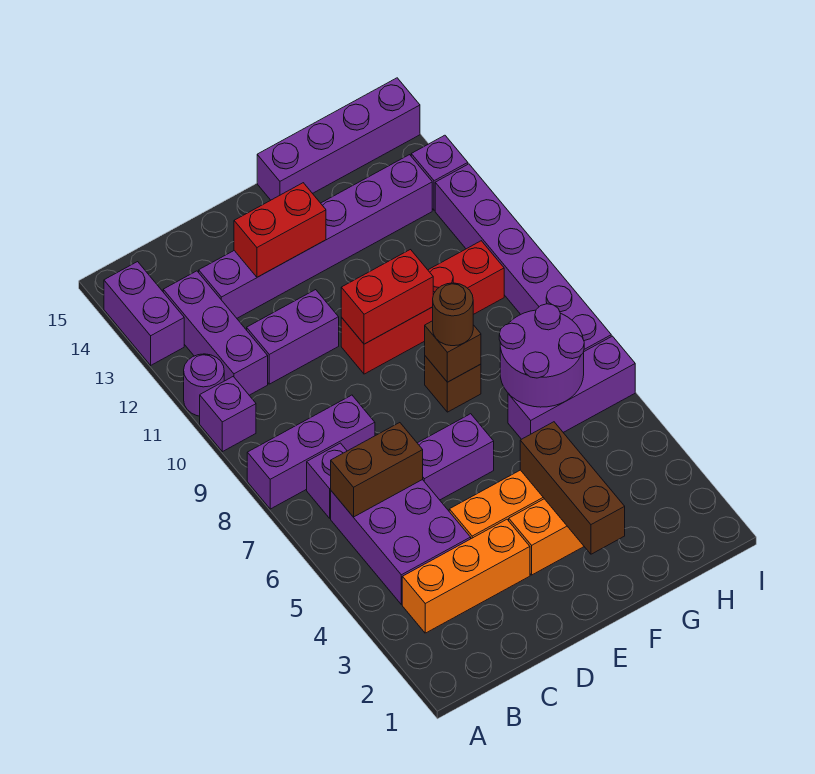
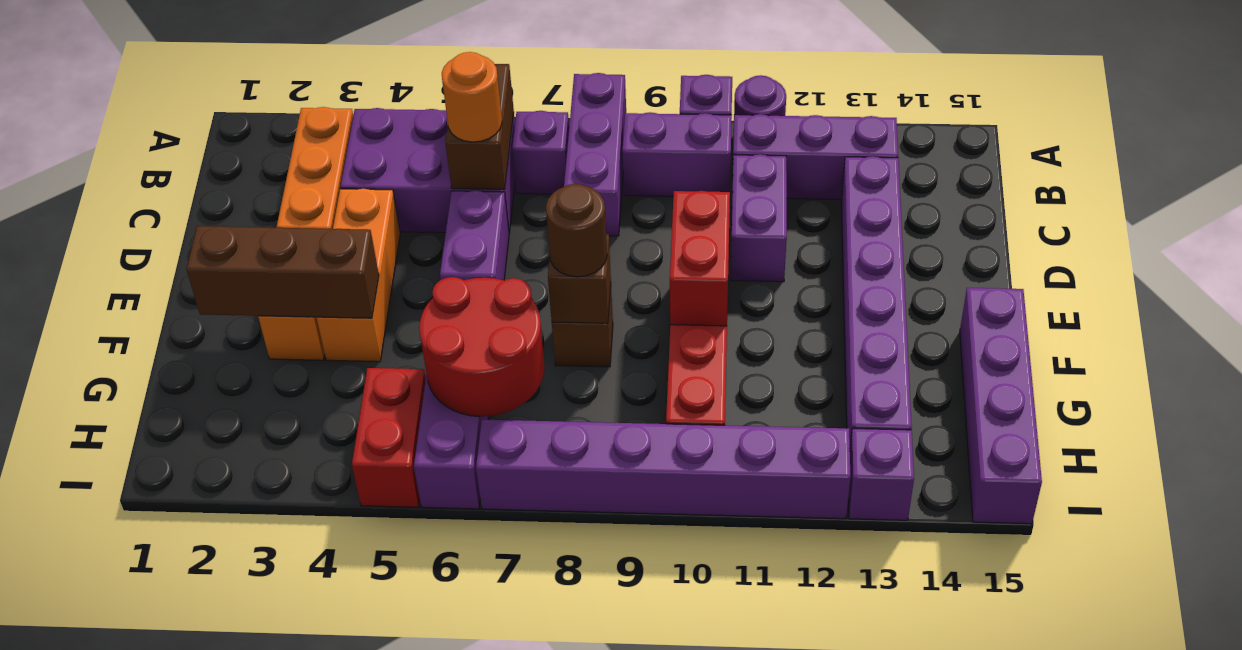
purple brick A13:A14 level 1 -> purple brick B9:B10 level 1
none -> orange round brick C6 level 3
red brick D13:E13 level 2 -> red brick H5:I5 level 1
purple round brick G6:H7 level 2 -> red round brick G6:H7 level 2

